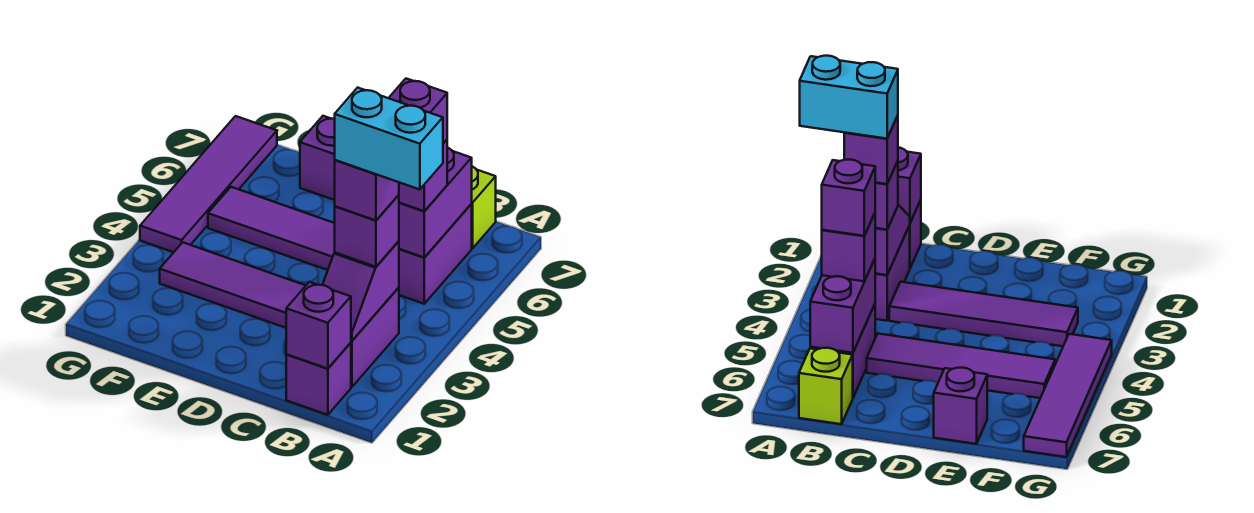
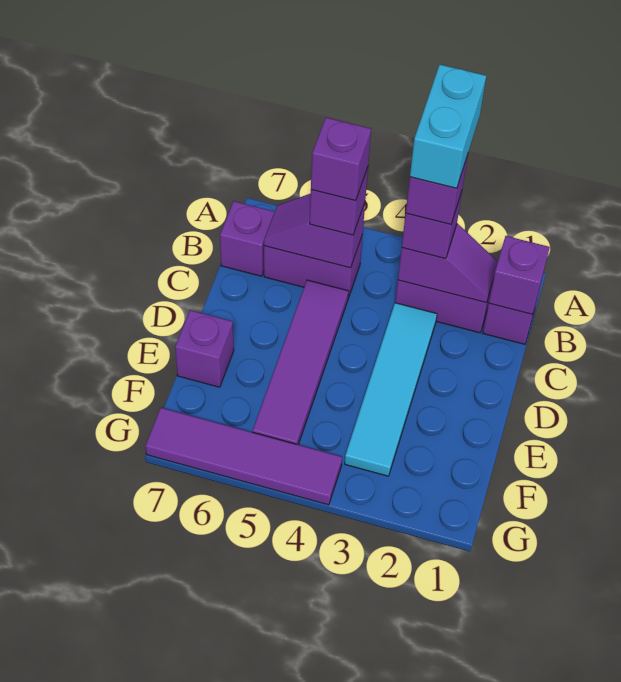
purple brick B5:B6 level 2 -> purple slope B5:B6 level 2 top 5
lime brick B7 level 1 -> purple brick B7 level 1
purple tile C3:F3 level 1 -> cyan tile C3:F3 level 1

